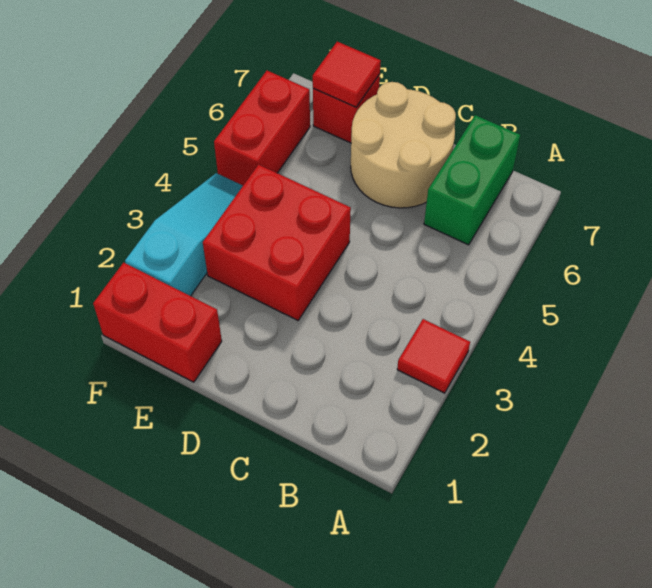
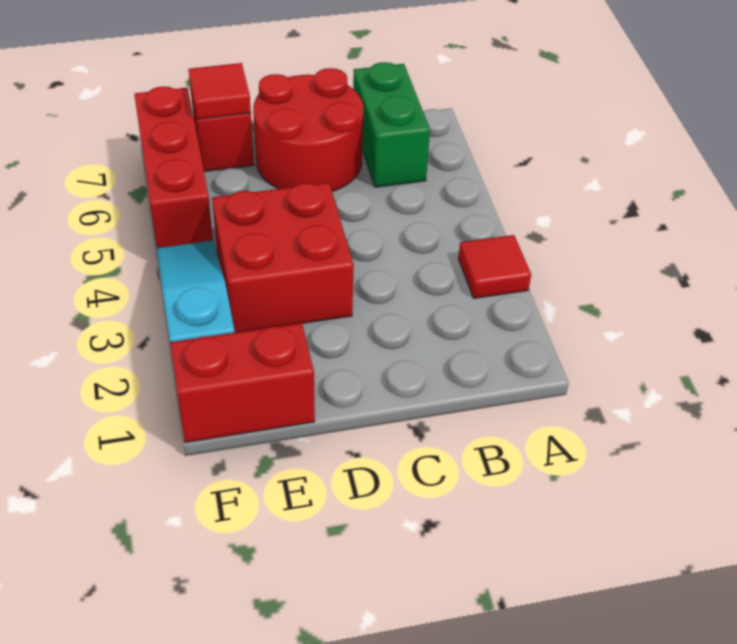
tan round brick C6:D7 level 1 -> red round brick C6:D7 level 1
red brick F5:F6 level 1 -> red brick F5:F7 level 1

